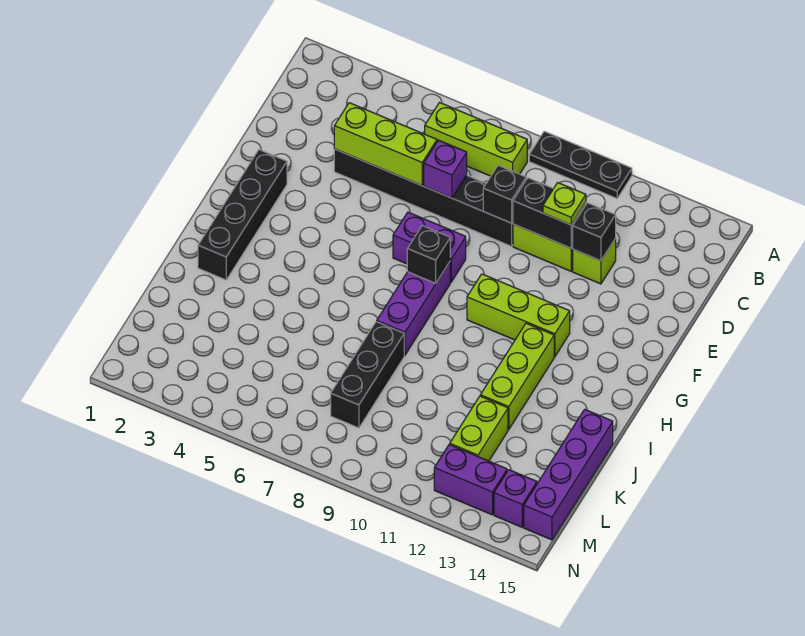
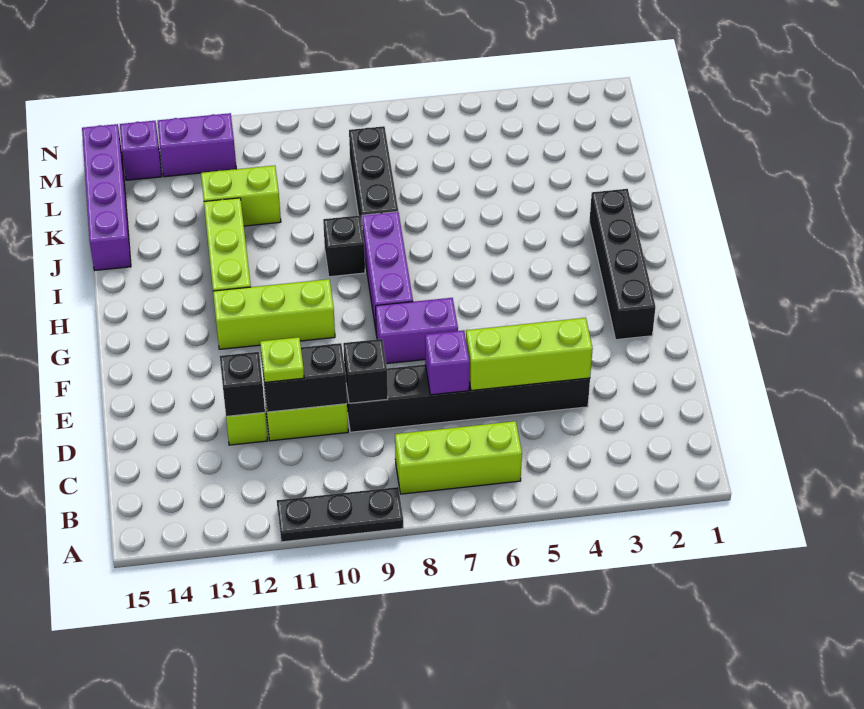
black brick G8 level 2 -> black brick I9 level 1
lime brick K12:L12 level 1 -> lime brick K11:K12 level 1

